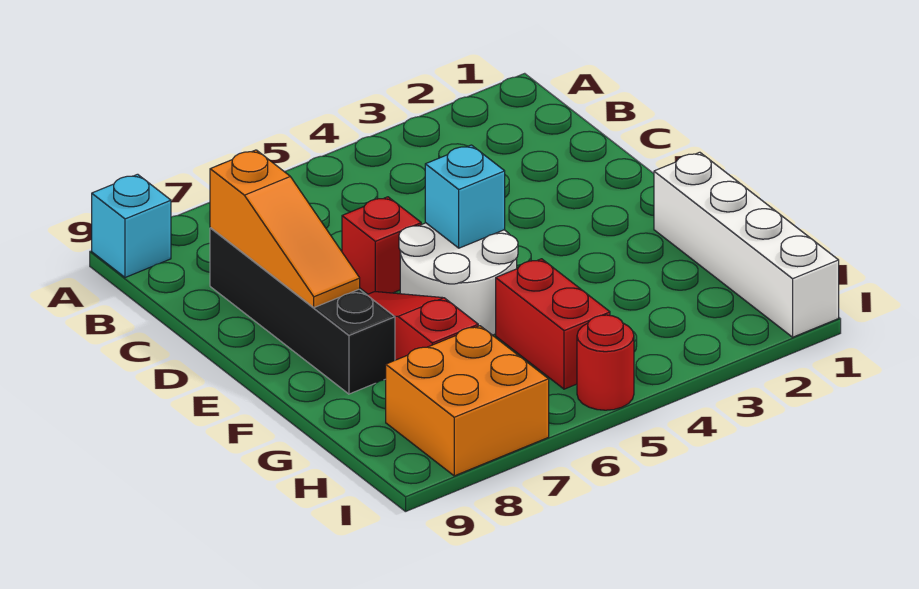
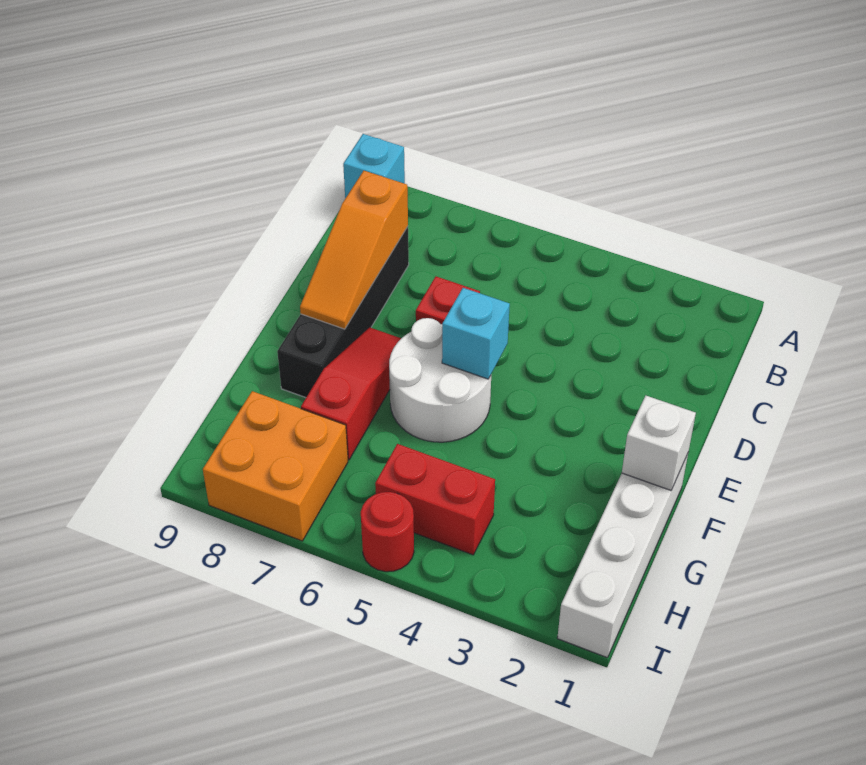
none -> white brick F1 level 2
red brick G5:H5 level 1 -> red brick H4:H5 level 1

